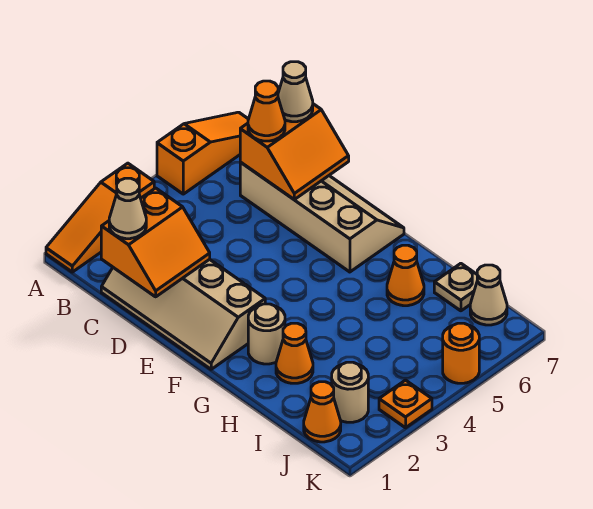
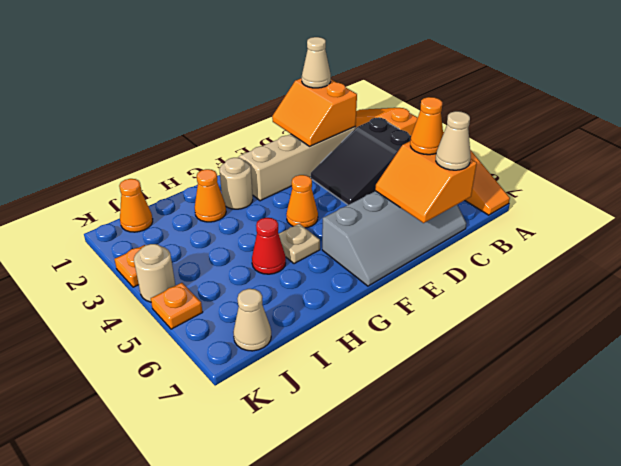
none -> black slope B3:D4 level 1 top B
tan slope C6:F7 level 1 top 6 -> grey slope C6:F7 level 1 top 6
none -> red cone H5 level 1
orange cone H6 level 1 -> orange cone F4 level 1
tan plate I7 level 1 -> tan plate G5 level 1
tan round brick J2 level 1 -> tan round brick K4 level 1
orange round brick K5 level 1 -> orange plate K5 level 1

